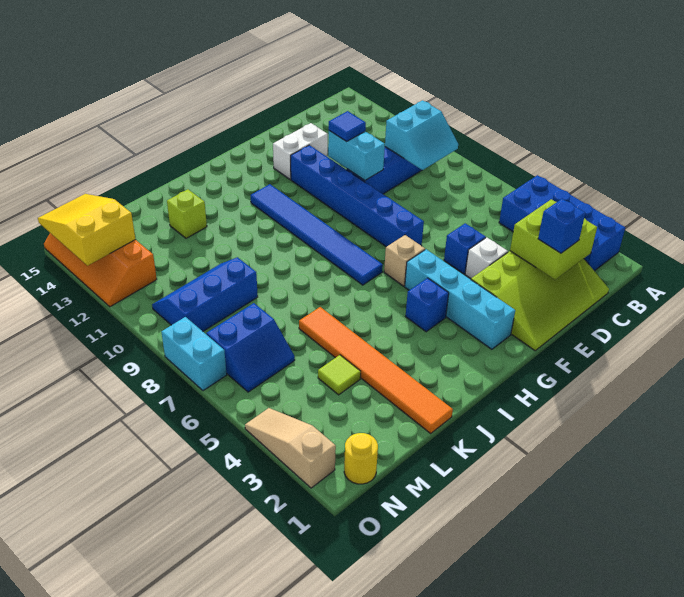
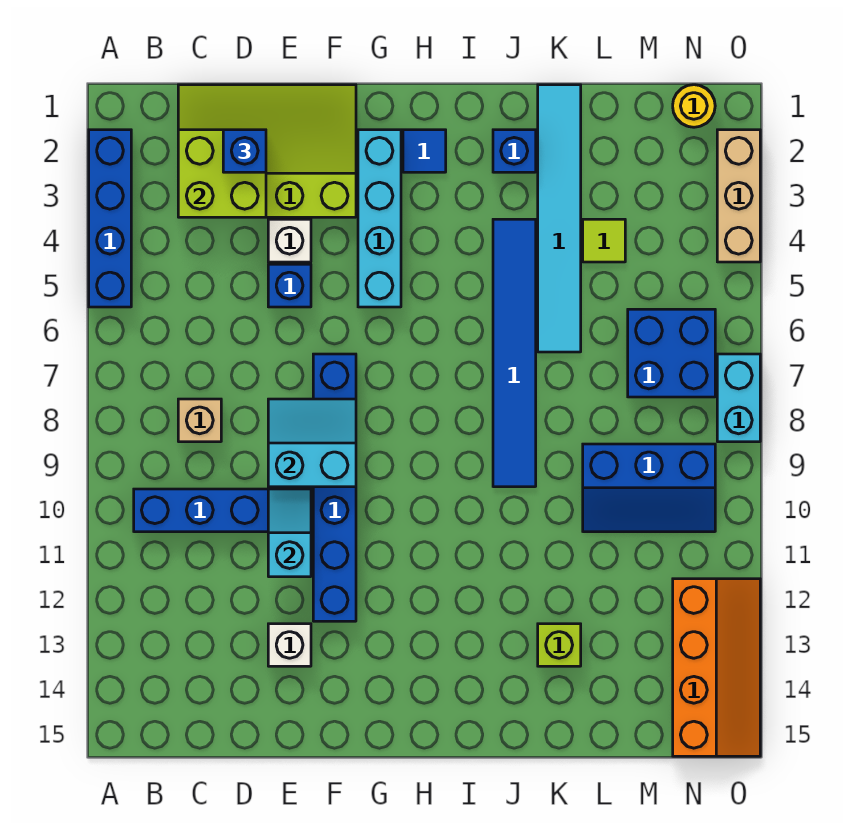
blue brick A2:B5 level 1 -> blue brick A2:A5 level 1
cyan slope B9:C10 level 2 top 10 -> cyan slope E8:F9 level 2 top 9
cyan brick E10:E11 level 2 -> cyan slope E10:E11 level 2 top 11
blue tile E11 level 3 -> blue tile H2 level 1
white brick E13:F13 level 1 -> white brick E13 level 1
tan brick G6 level 1 -> tan brick C8 level 1
blue brick H4 level 1 -> blue brick J2 level 1
blue tile H7:H12 level 1 -> blue tile J4:J9 level 1
orange tile K1:K6 level 1 -> cyan tile K1:K6 level 1
blue slope M6:N7 level 1 top 7 -> blue brick M6:N7 level 1
yellow slope N13:O15 level 2 top 13 -> none
tan slope O2:O4 level 1 top 2 -> tan brick O2:O4 level 1

